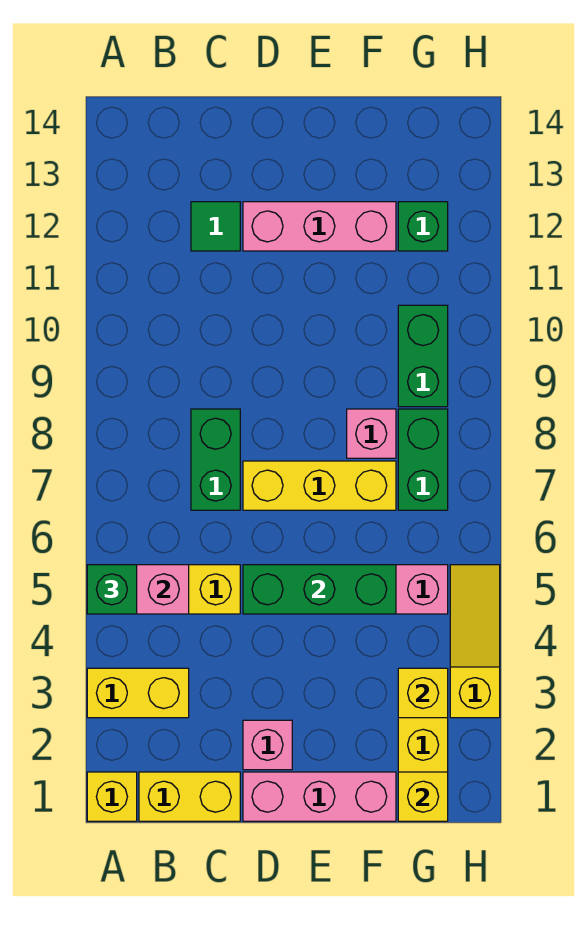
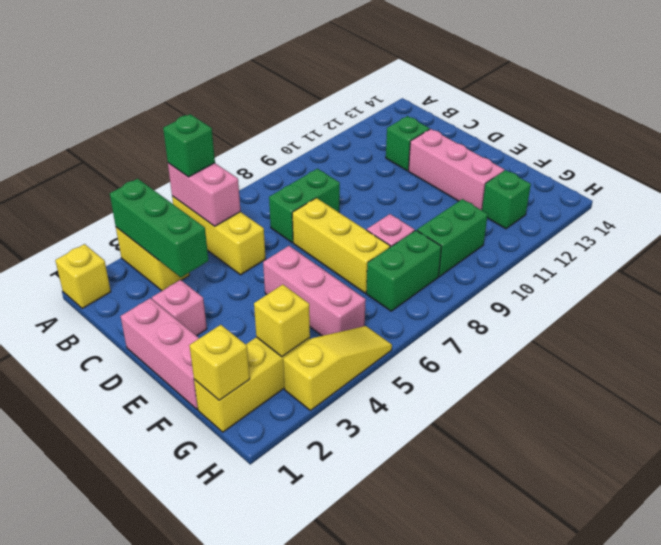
yellow brick B1:C1 level 1 -> none
green tile C12 level 1 -> green brick C12 level 1
green brick D5:F5 level 2 -> green brick A3:C3 level 2

